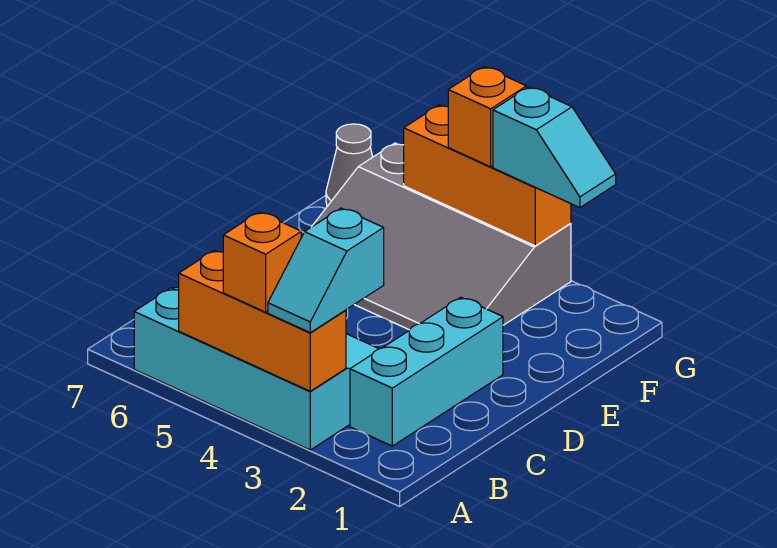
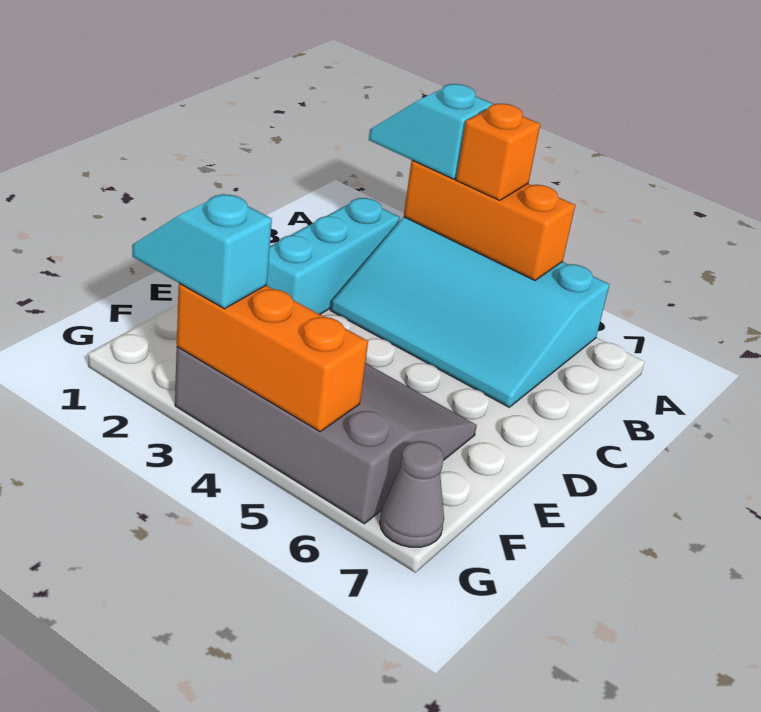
cyan slope A3:B3 level 3 top B -> cyan slope A2:A3 level 3 top 3
orange brick G4 level 3 -> none

